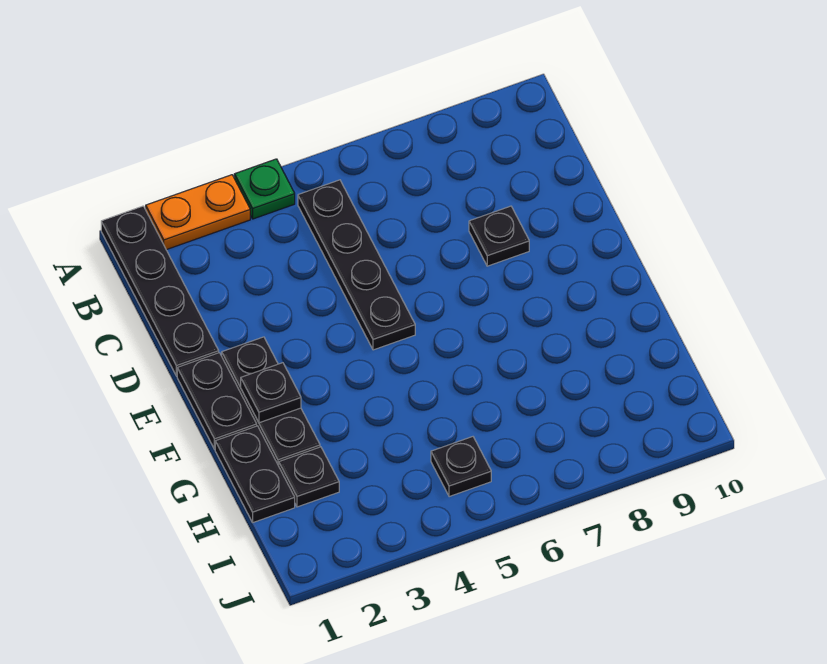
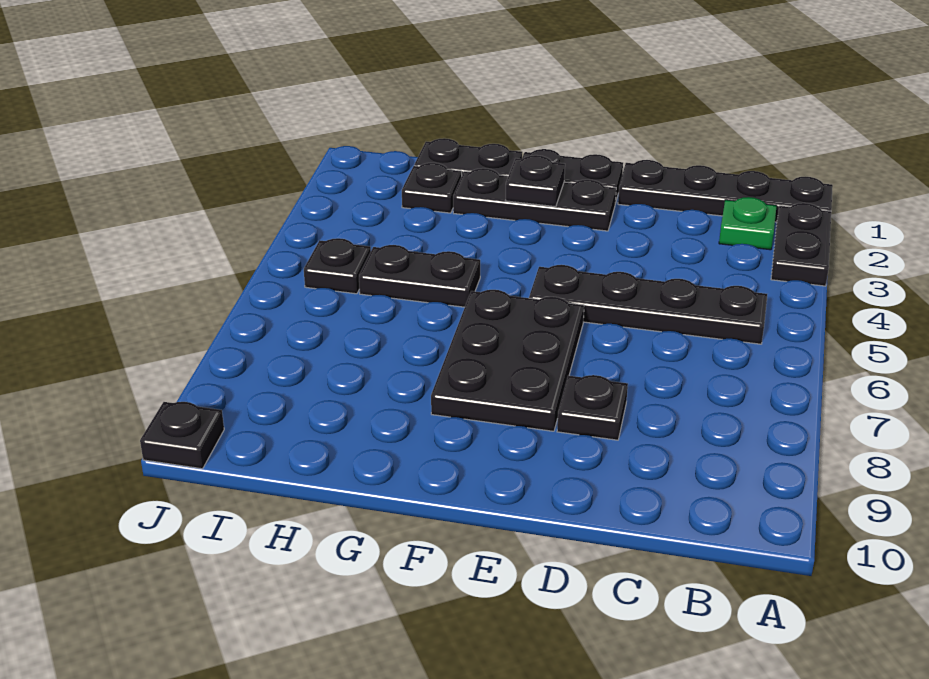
orange plate A2:A3 level 1 -> black plate A2:A3 level 1
green plate A4 level 1 -> green plate B2 level 1
none -> black plate E6:F8 level 1
none -> black plate G5:H5 level 1
none -> black plate J10 level 1

